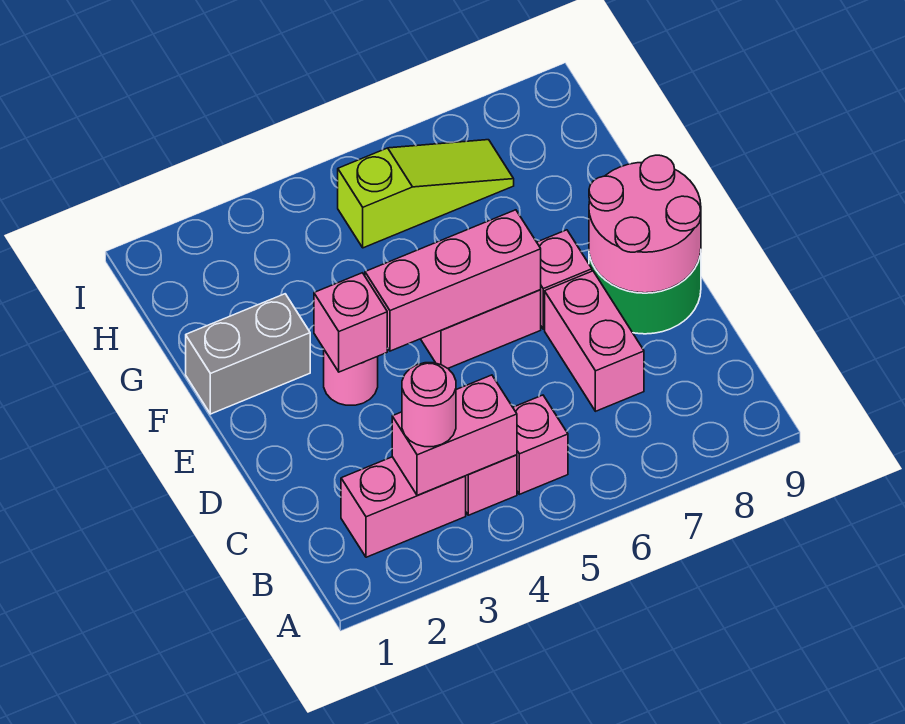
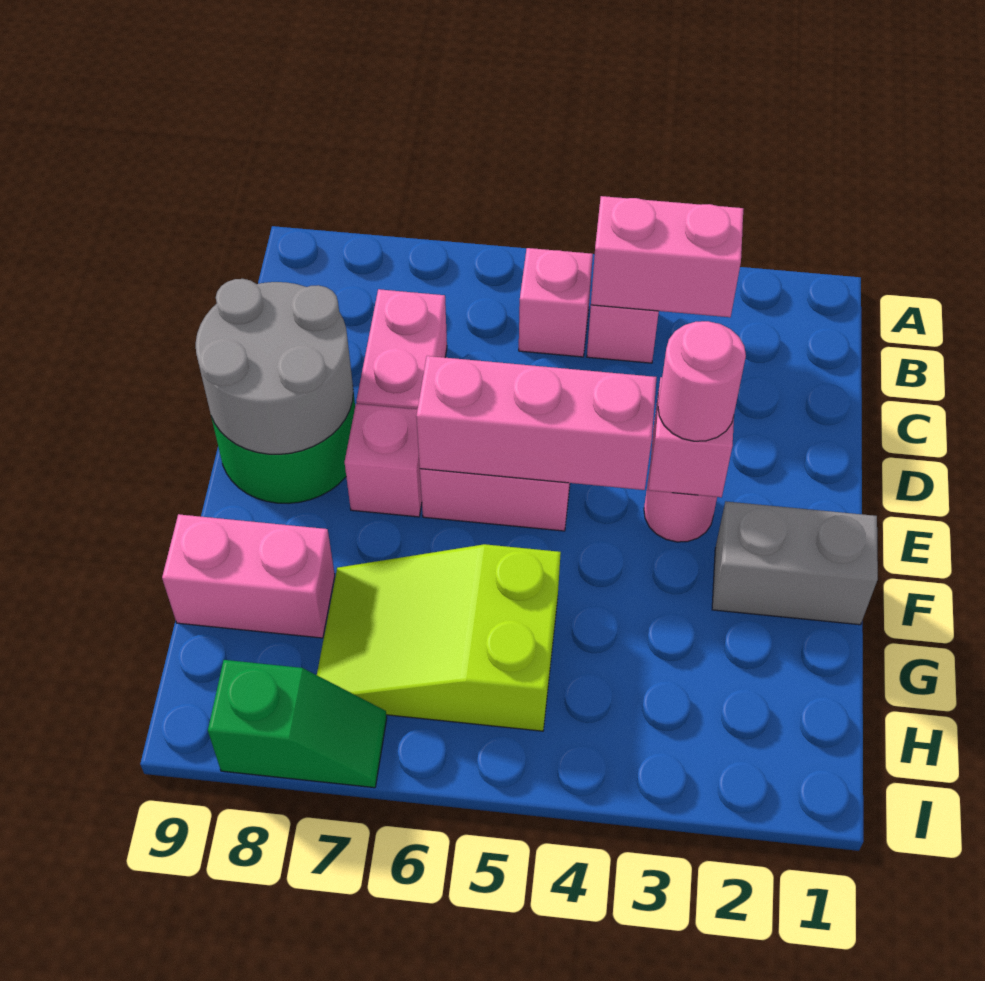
pink brick B2:B3 level 1 -> pink brick G8:G9 level 1
pink round brick B3 level 3 -> pink round brick E3 level 3
pink round brick D8:E9 level 2 -> grey round brick D8:E9 level 2
lime slope H5:H7 level 1 top 5 -> lime slope G5:H7 level 1 top 5
none -> green slope I7:I8 level 1 top 8

